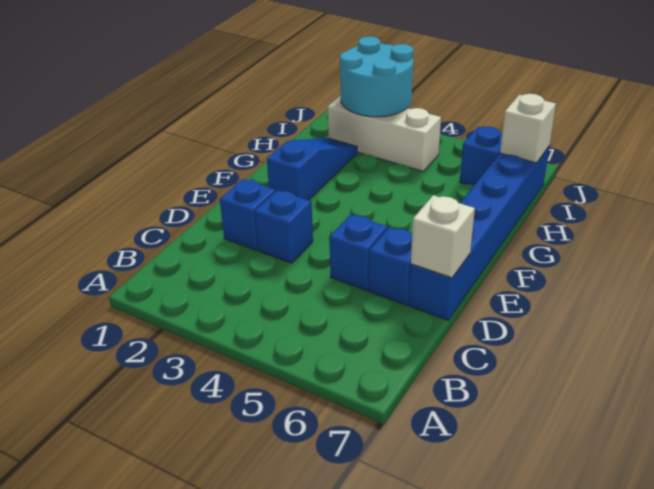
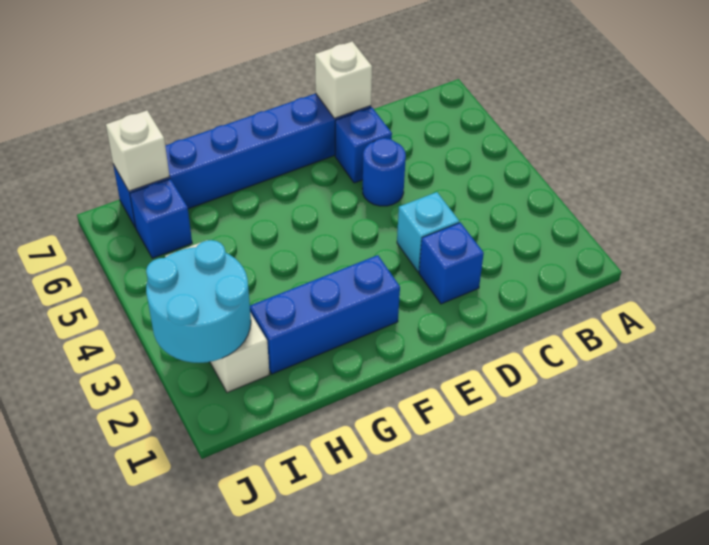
blue brick D3 level 1 -> cyan brick D3 level 1
blue brick D5 level 1 -> blue round brick D5 level 1
blue slope F2:H2 level 1 top F -> blue brick F2:H2 level 1

